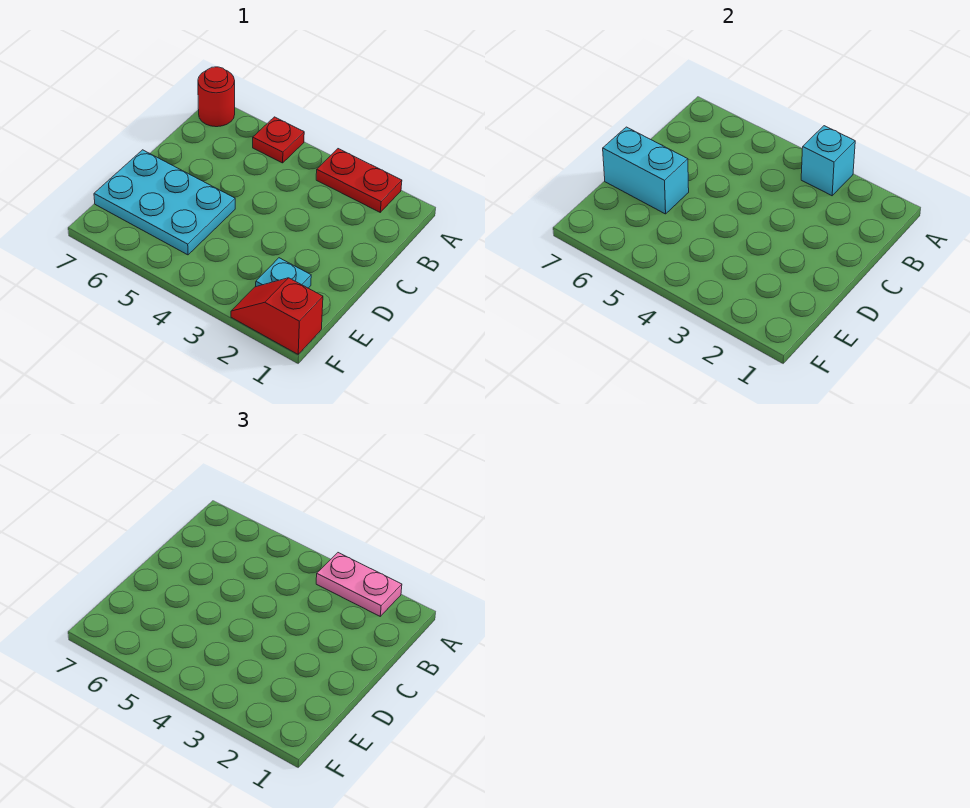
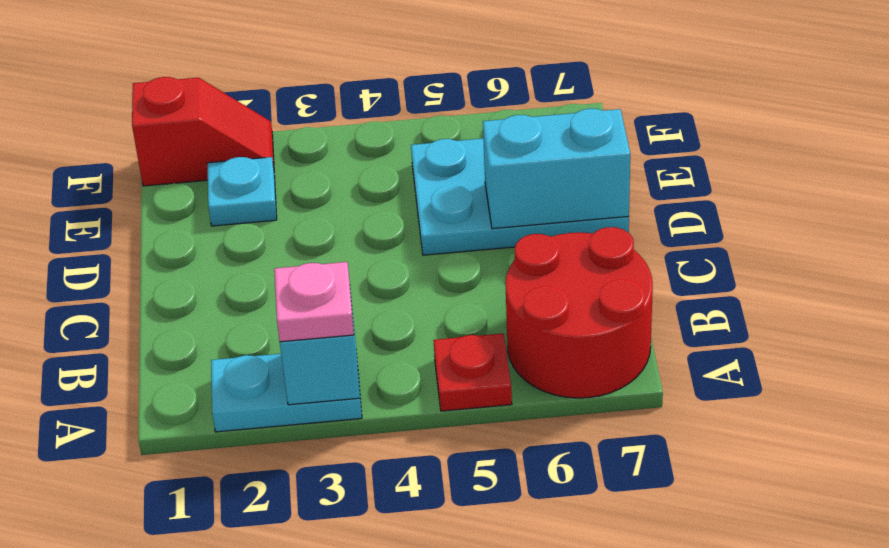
red plate A2:A3 level 1 -> cyan plate A2:A3 level 1
pink plate A2:A3 level 3 -> pink plate A3 level 3
red round brick A7 level 1 -> red round brick A6:B7 level 1

